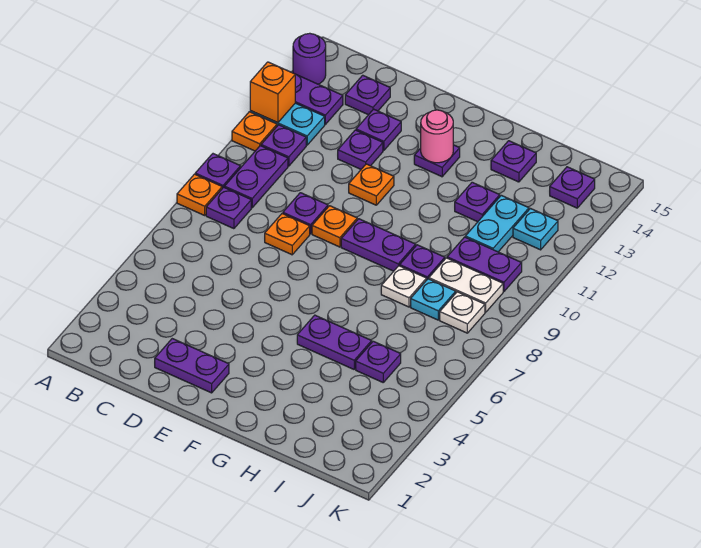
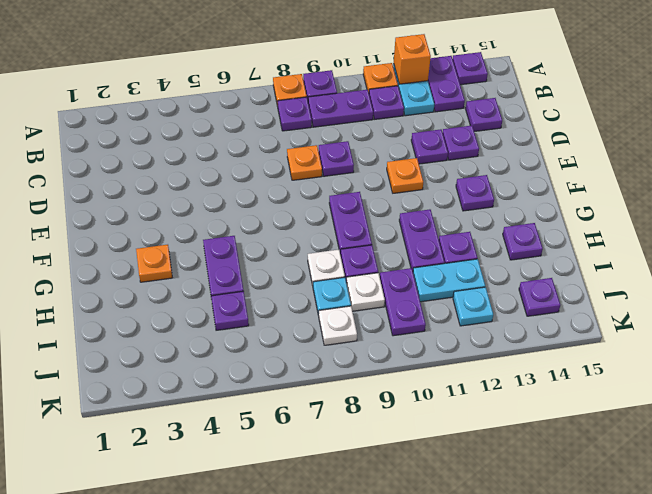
purple round brick A14 level 1 -> purple plate A14 level 1
purple plate D2:E2 level 1 -> purple plate G11:H11 level 1
orange plate E9 level 1 -> orange plate G3 level 1
pink round brick F13 level 2 -> none
white plate I9:J9 level 1 -> white plate I9 level 1

